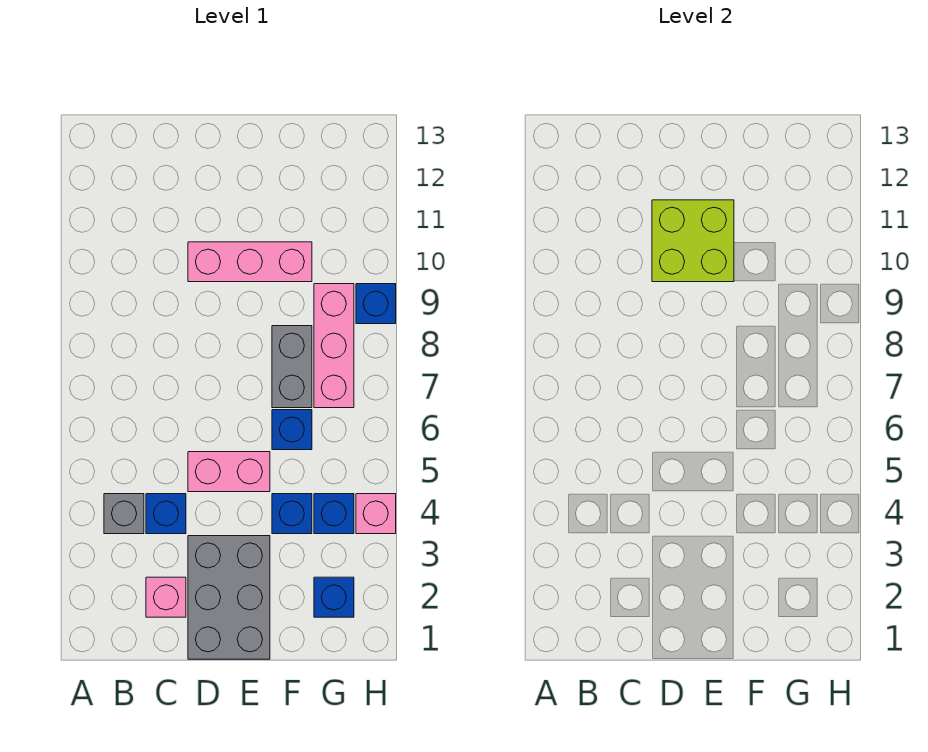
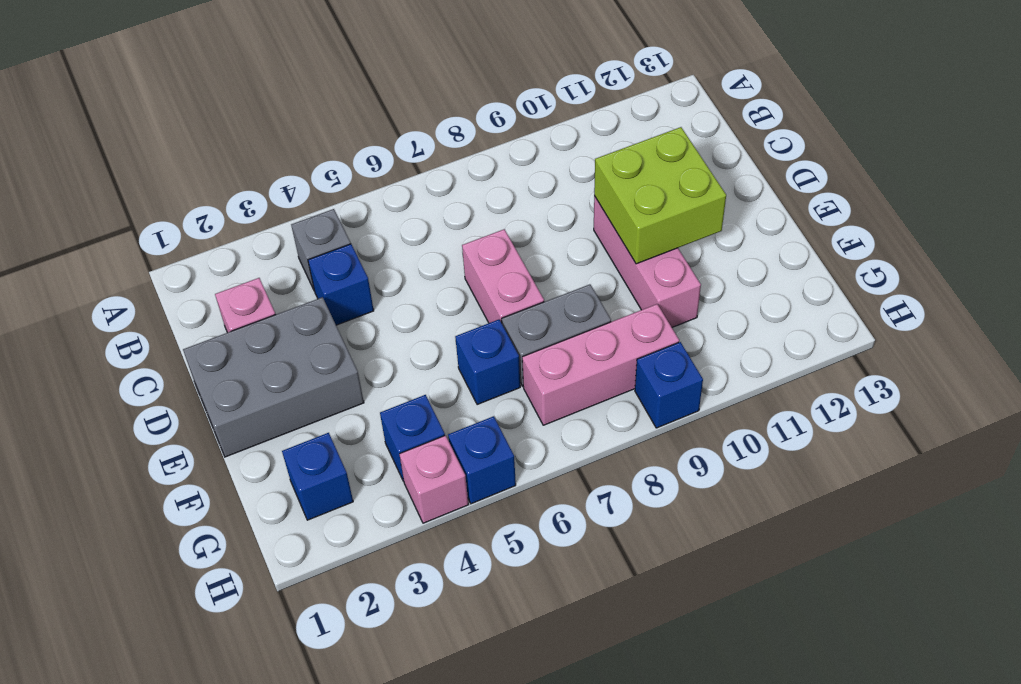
pink brick D5:E5 level 1 -> pink brick D7:E7 level 1
blue brick F4 level 1 -> blue brick H5 level 1

